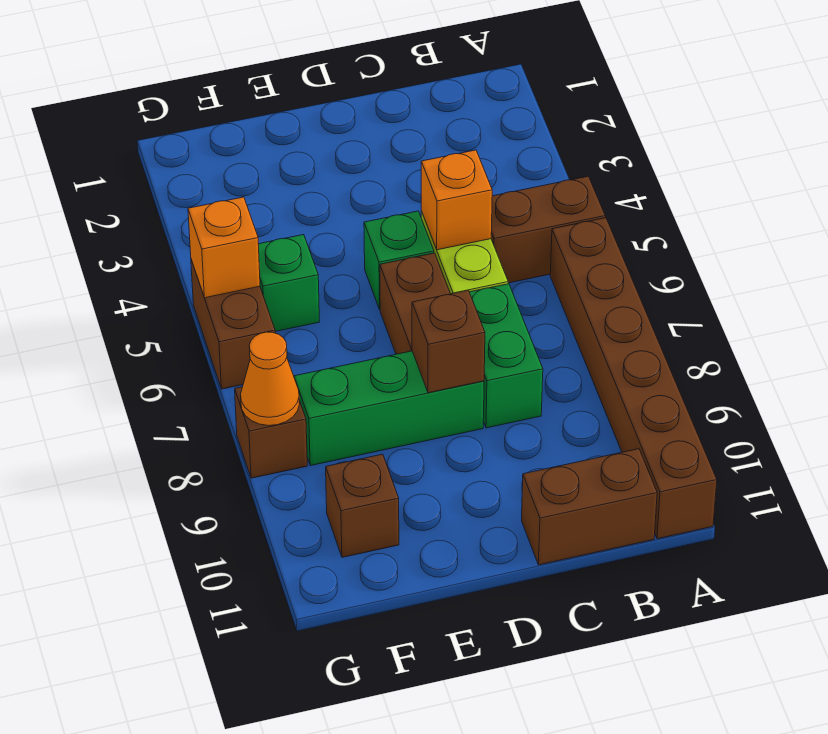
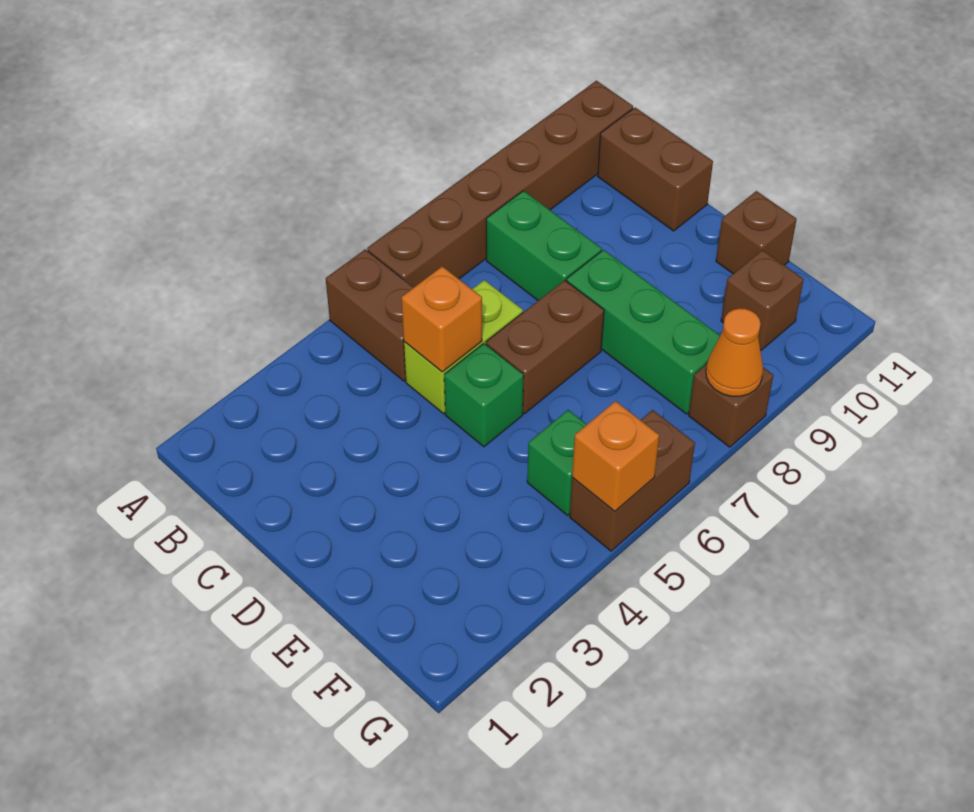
green brick C7:C8 level 1 -> green brick B8:C8 level 1
brown brick D8 level 2 -> brown brick E11 level 1

